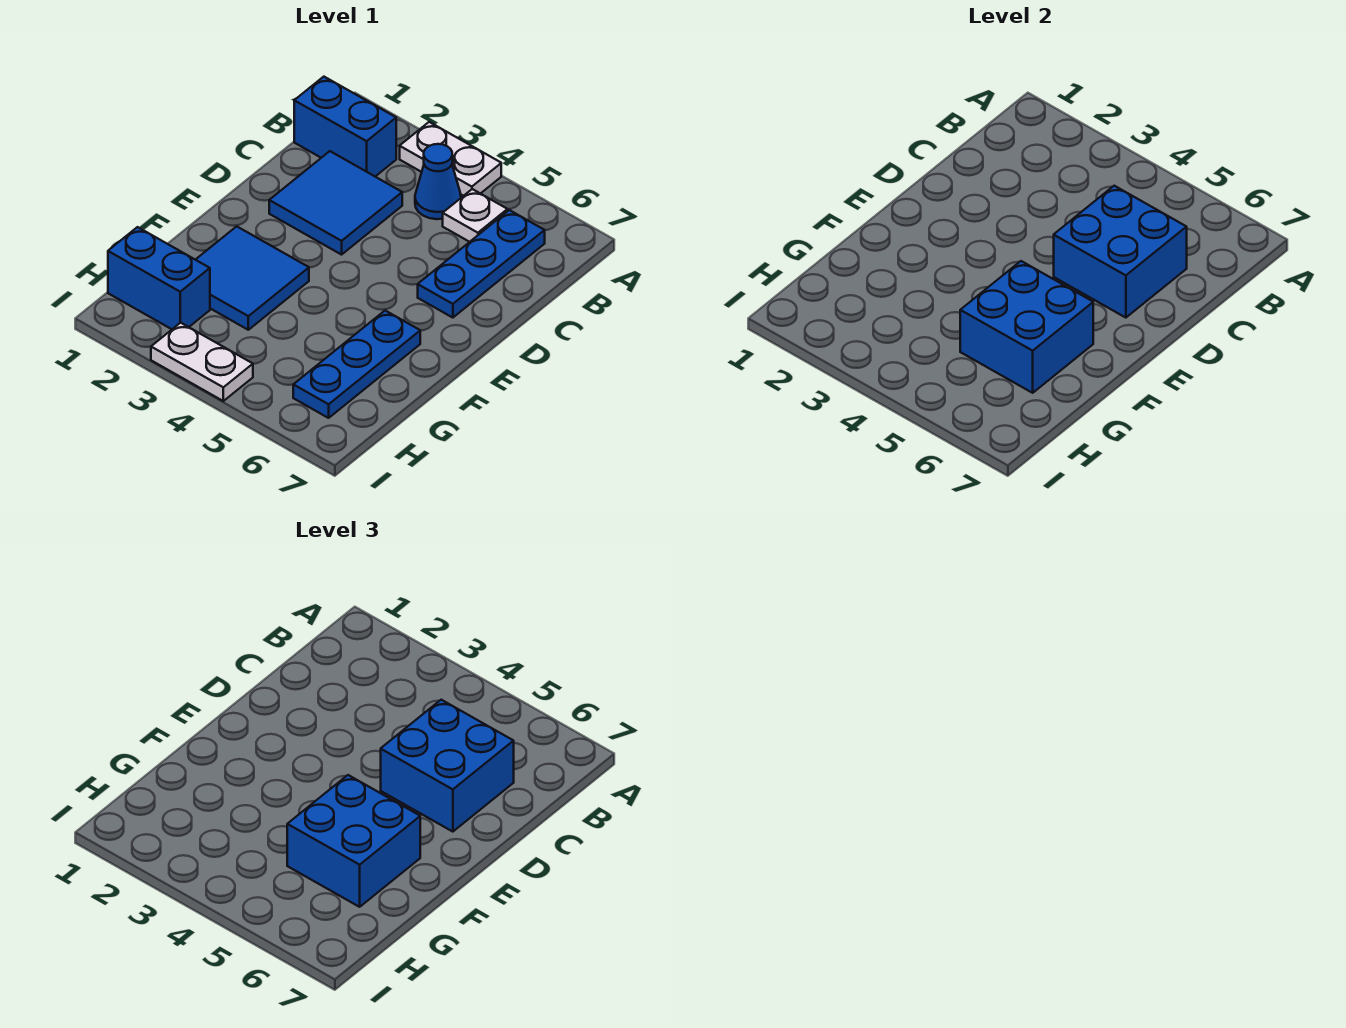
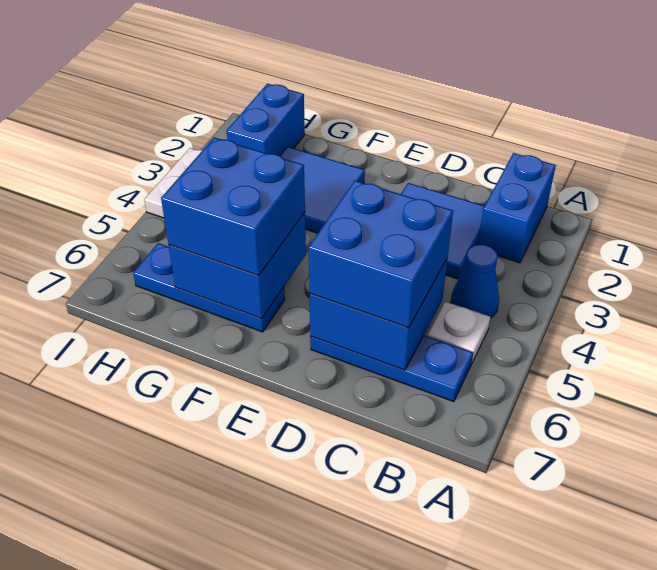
white plate A3:A4 level 1 -> none

